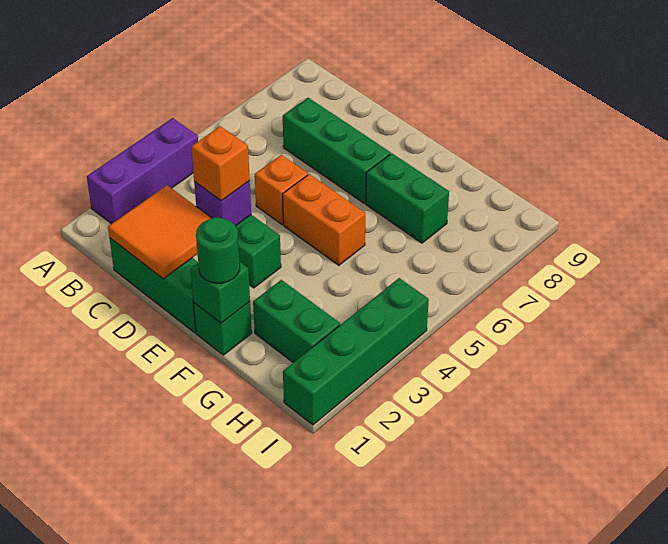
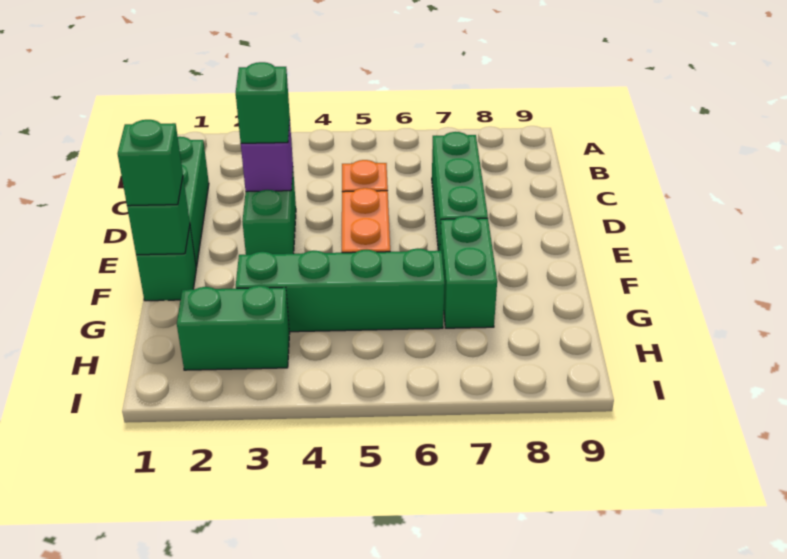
purple brick A2:A4 level 1 -> none
orange tile C1:D2 level 2 -> none
orange brick D3 level 3 -> green brick D3 level 3
green round brick F1 level 3 -> green brick F1 level 3
green brick G2:H2 level 1 -> green brick H2:H3 level 1
green brick I1:I4 level 1 -> green brick G3:G6 level 1

